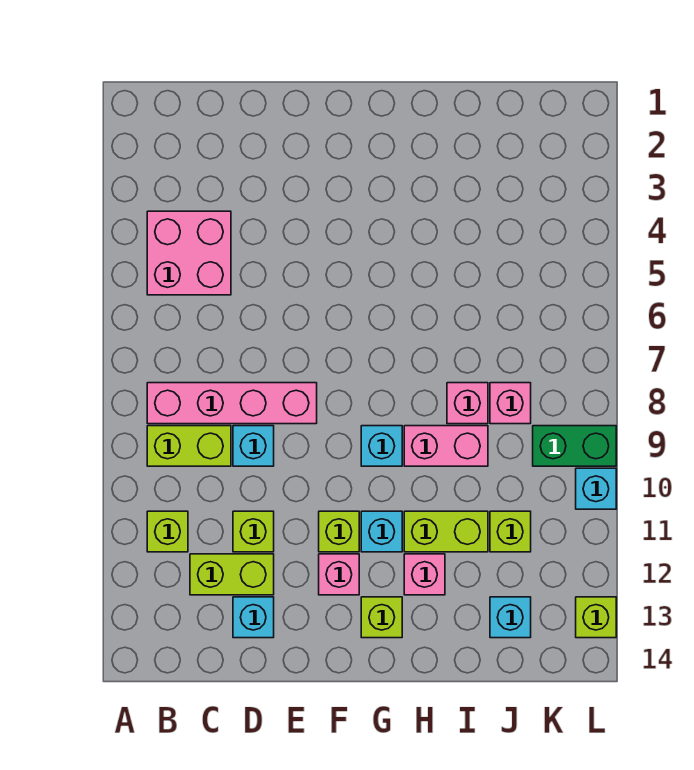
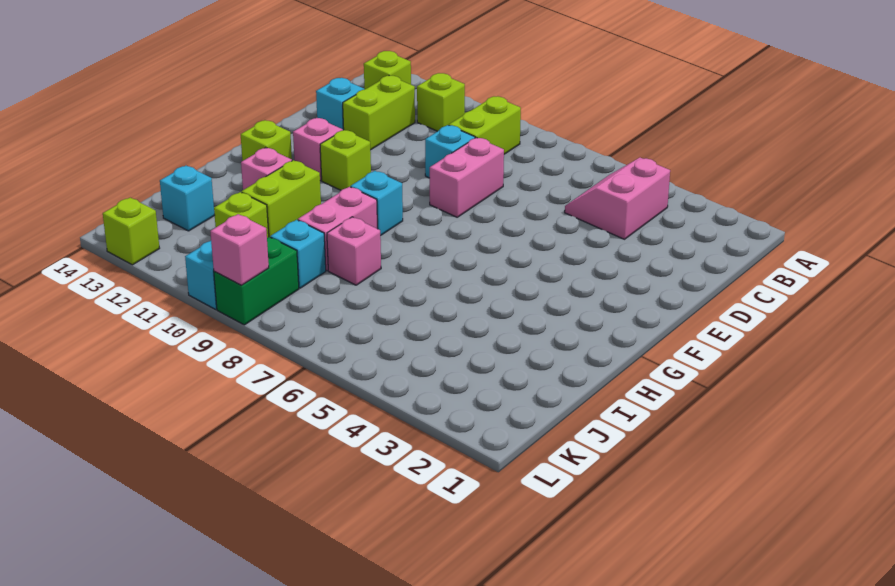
pink brick B4:C5 level 1 -> pink slope B4:C5 level 1 top 4
pink brick B8:E8 level 1 -> pink brick D8:E8 level 1
lime brick D11 level 1 -> lime brick B13 level 1
cyan brick G11 level 1 -> cyan brick J9 level 1
pink brick J8 level 1 -> pink brick L9 level 2

